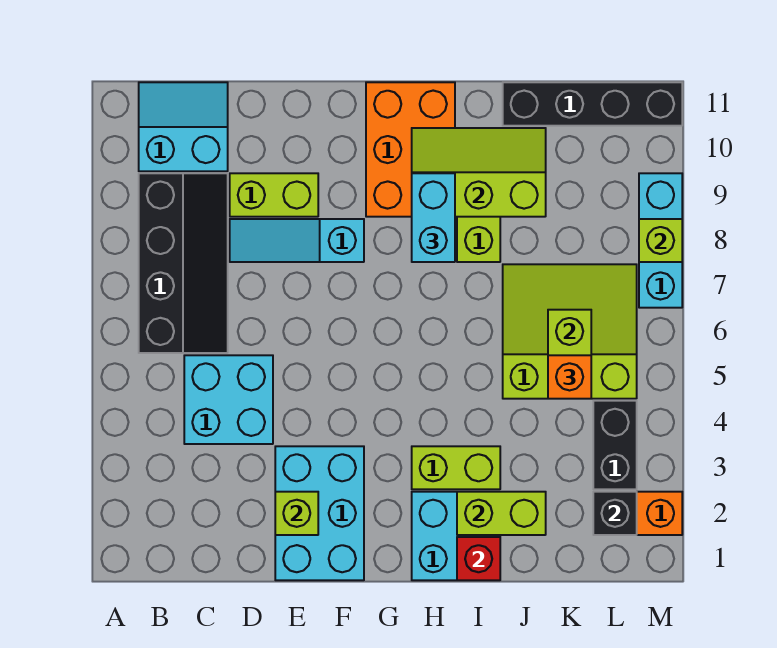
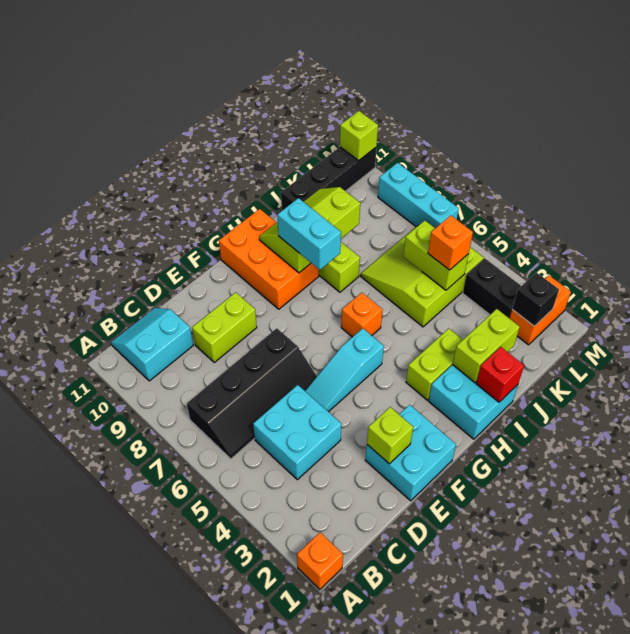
none -> orange brick A1 level 1
black slope B6:C9 level 1 top B -> black slope B6:E7 level 1 top 7
cyan slope D8:F8 level 1 top F -> cyan slope E5:G5 level 1 top G
cyan brick E1:F3 level 1 -> cyan brick E1:F2 level 1
none -> orange brick H6 level 1
lime brick M8 level 2 -> lime brick M11 level 2

